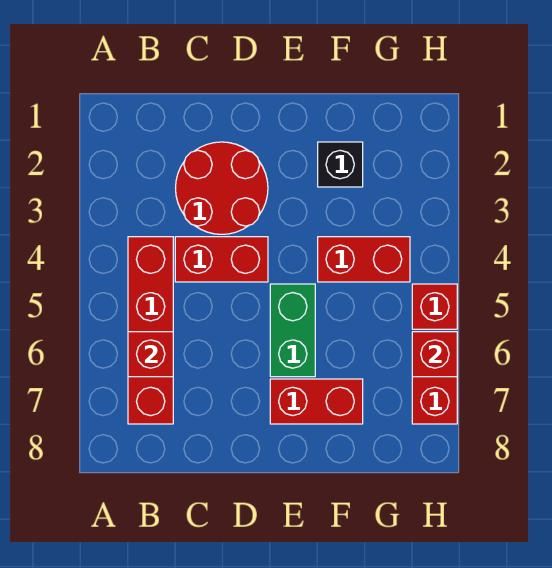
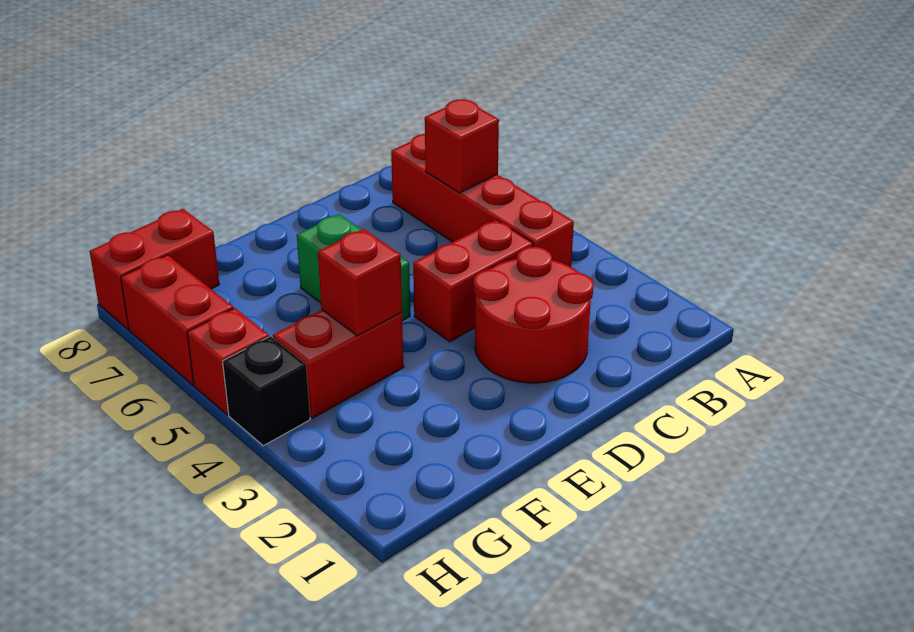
red brick E7:F7 level 1 -> red brick G8:H8 level 1
black brick F2 level 1 -> black brick H4 level 1
red brick H6 level 2 -> red brick F4 level 2

